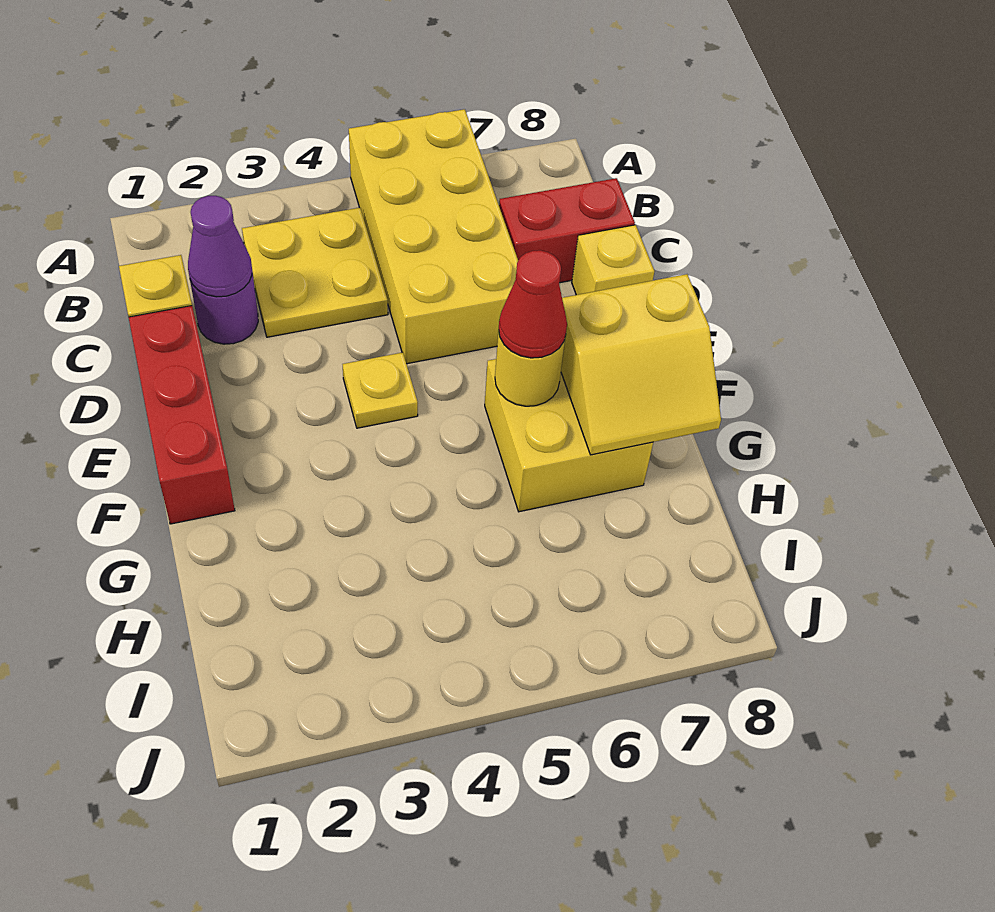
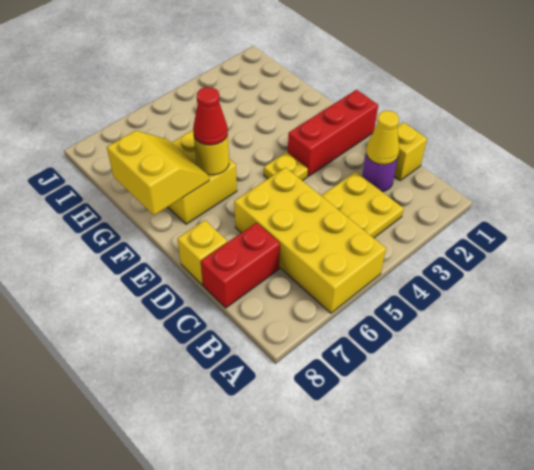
purple cone C2 level 2 -> yellow cone C2 level 2
red brick D1:F1 level 1 -> red brick E1:E3 level 1
yellow slope F7:G8 level 2 top F -> yellow slope F7:G8 level 2 top 8

